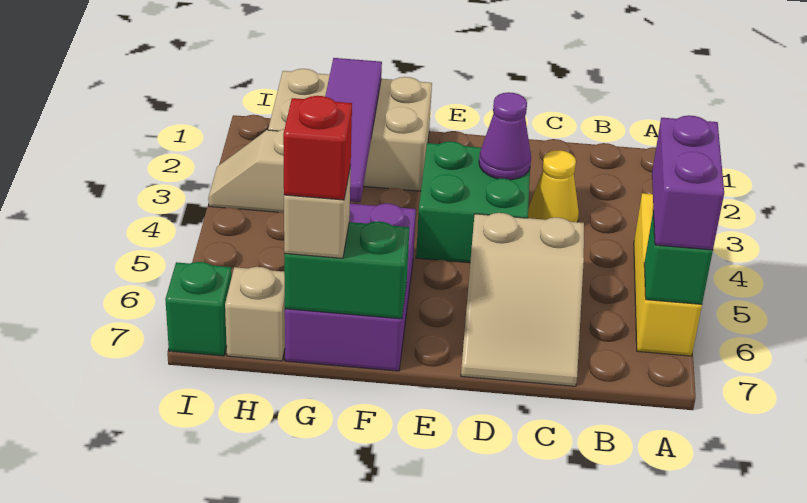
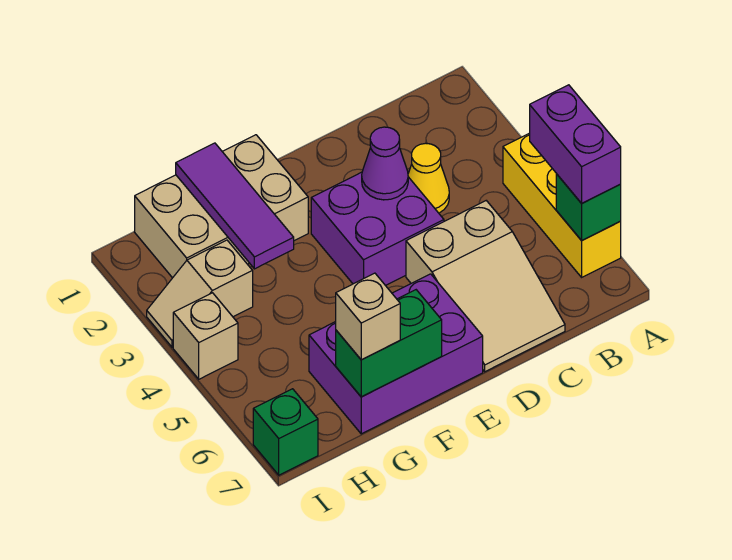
green brick D3:E4 level 1 -> purple brick D3:E4 level 1
purple brick F5:G7 level 1 -> purple brick E6:G7 level 1
purple tile G1:G4 level 2 -> purple tile G1:G3 level 2
red brick G7 level 4 -> none
tan brick H7 level 1 -> tan brick I4 level 1

